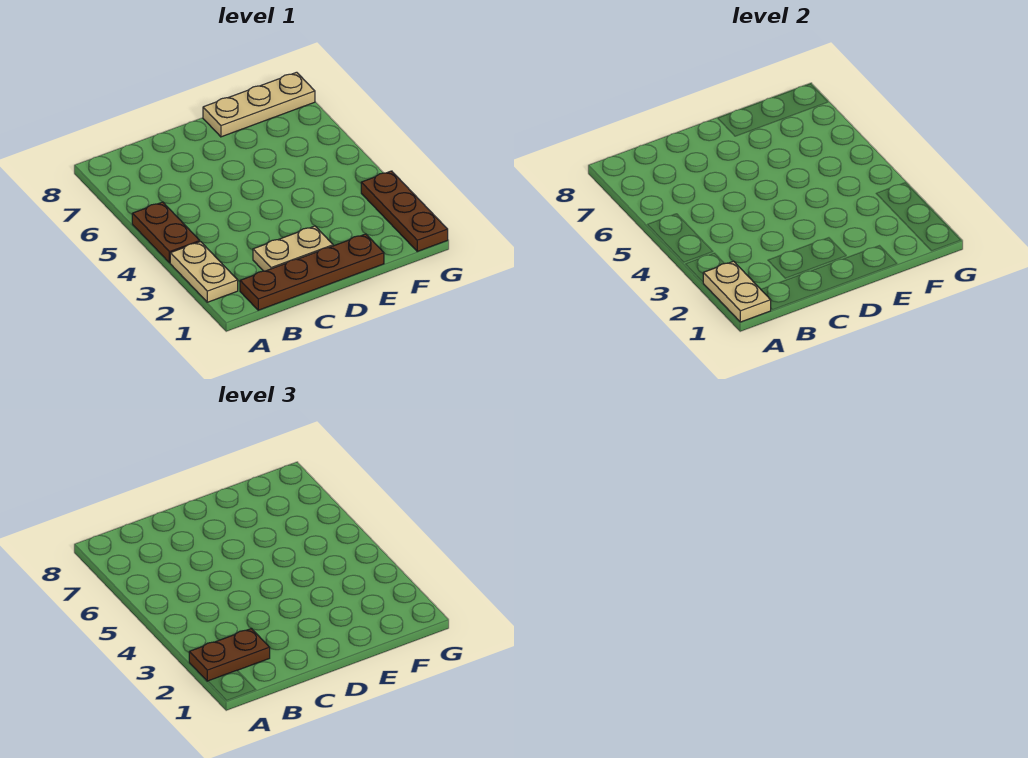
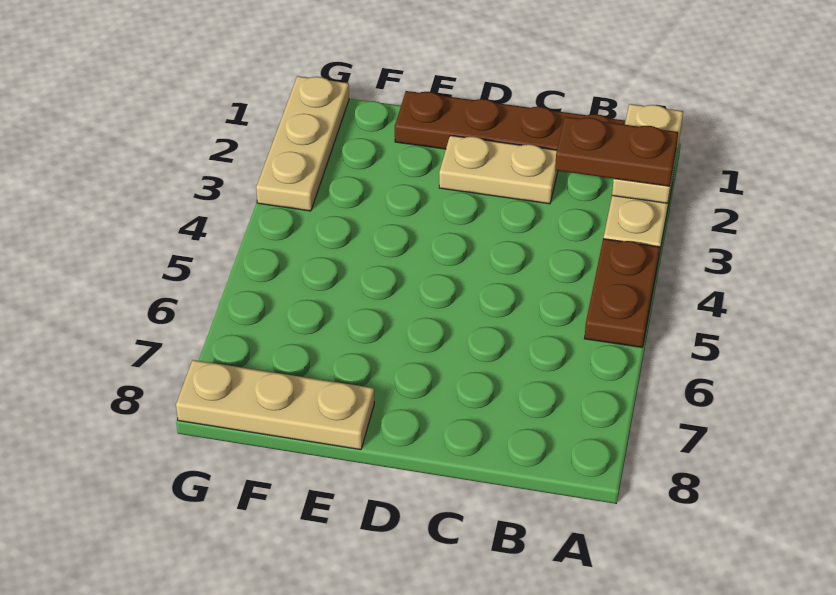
brown plate G1:G3 level 1 -> tan plate G1:G3 level 1

